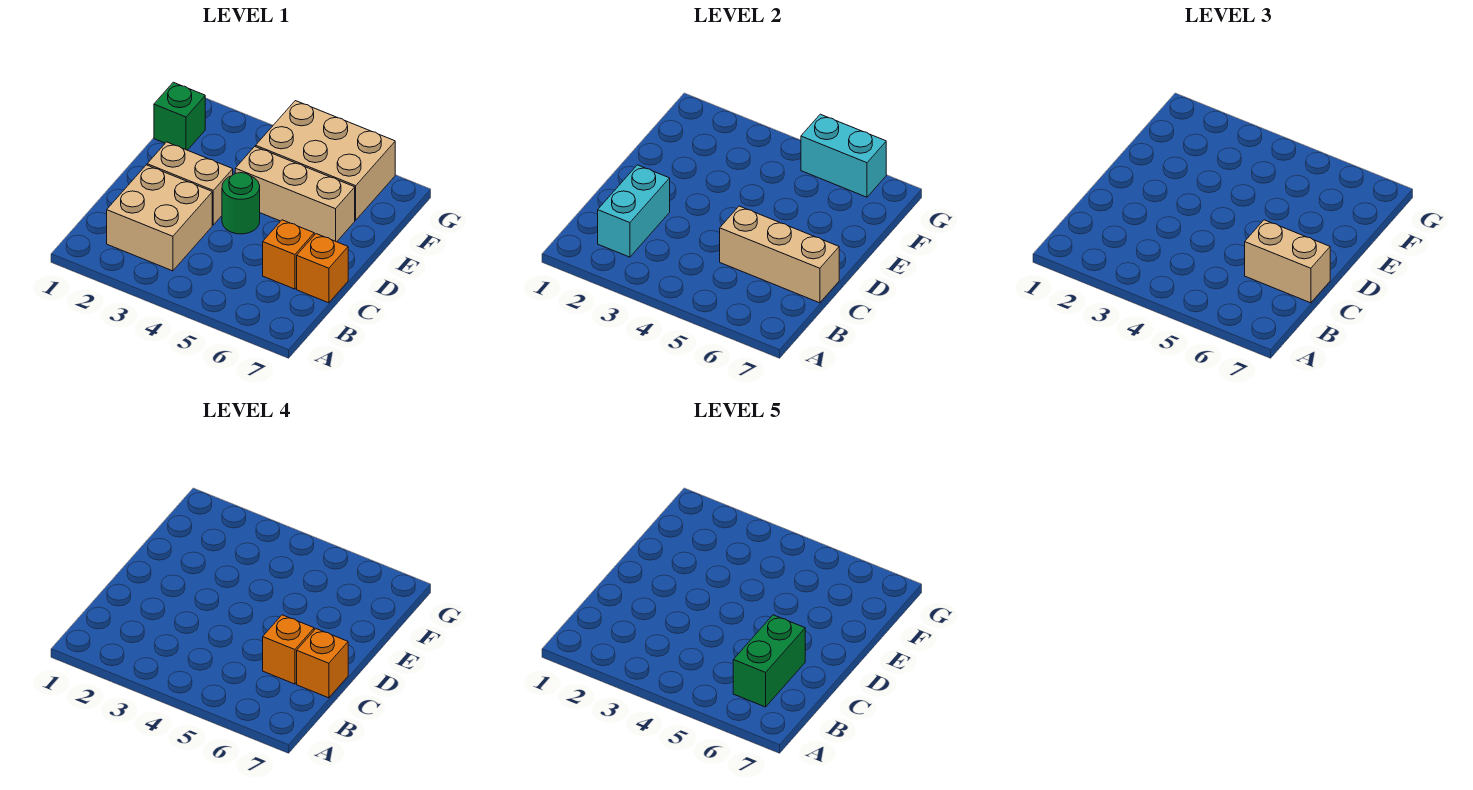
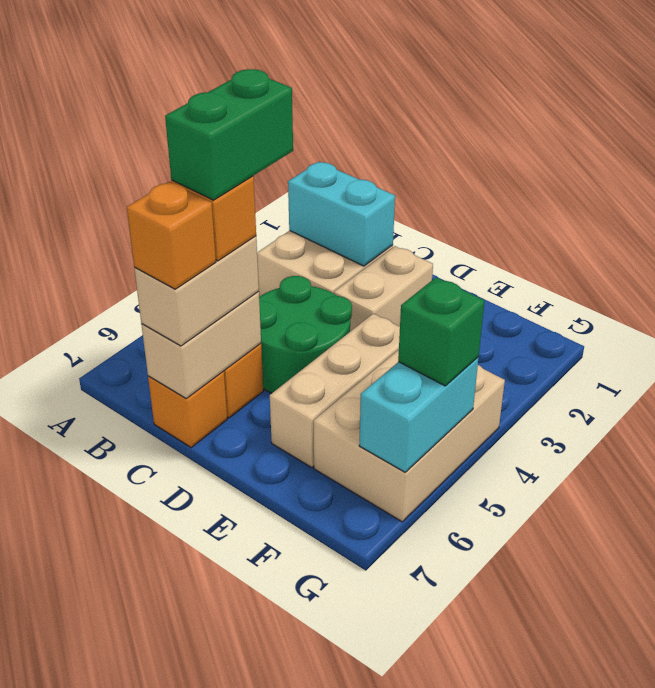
green brick B6:C6 level 5 -> green brick C5:C6 level 5
tan brick C5:C7 level 2 -> tan brick C6:C7 level 2
green round brick D4 level 1 -> green round brick C4:D5 level 1
green brick F1 level 1 -> green brick G5 level 3

